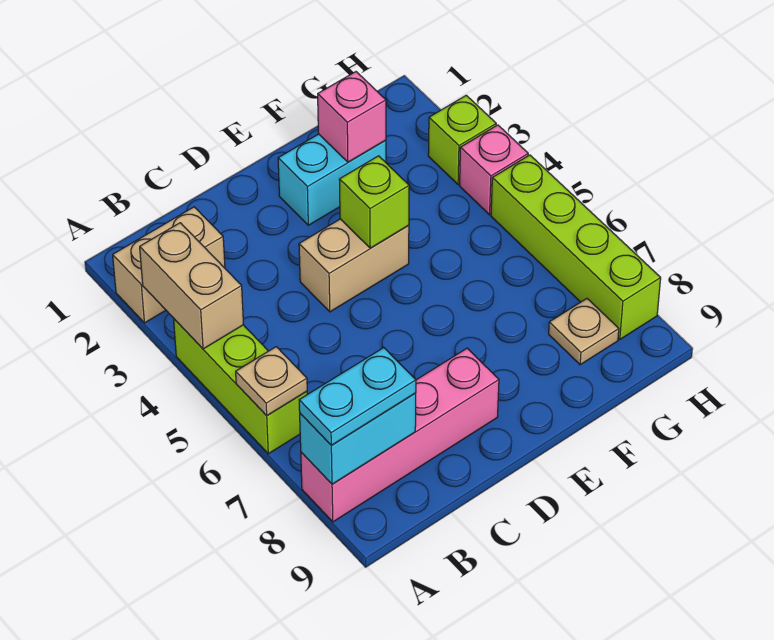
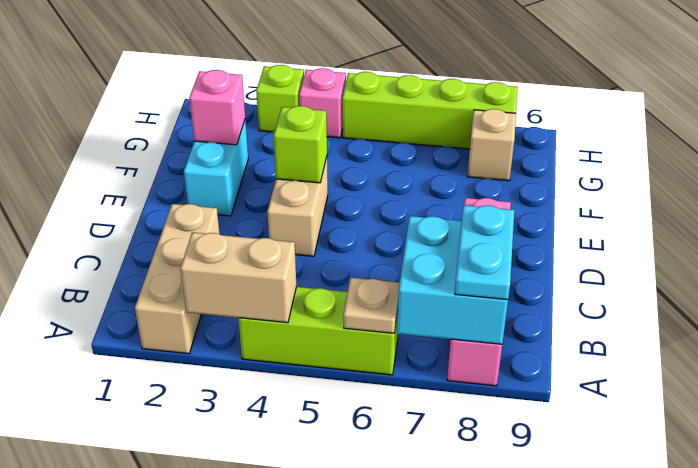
tan brick A2:B2 level 1 -> tan brick A2:C2 level 1
cyan brick A8:B8 level 2 -> cyan brick A7:B8 level 2
tan plate G8 level 1 -> tan brick G8 level 1

